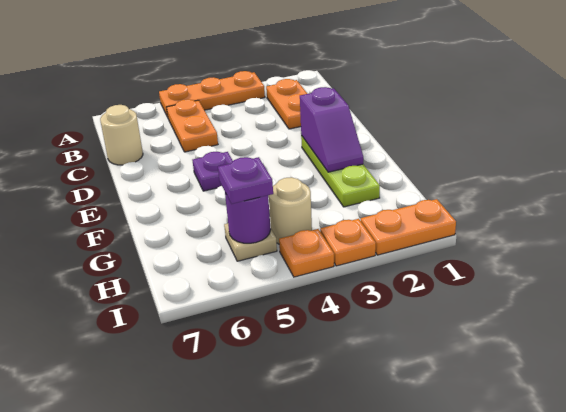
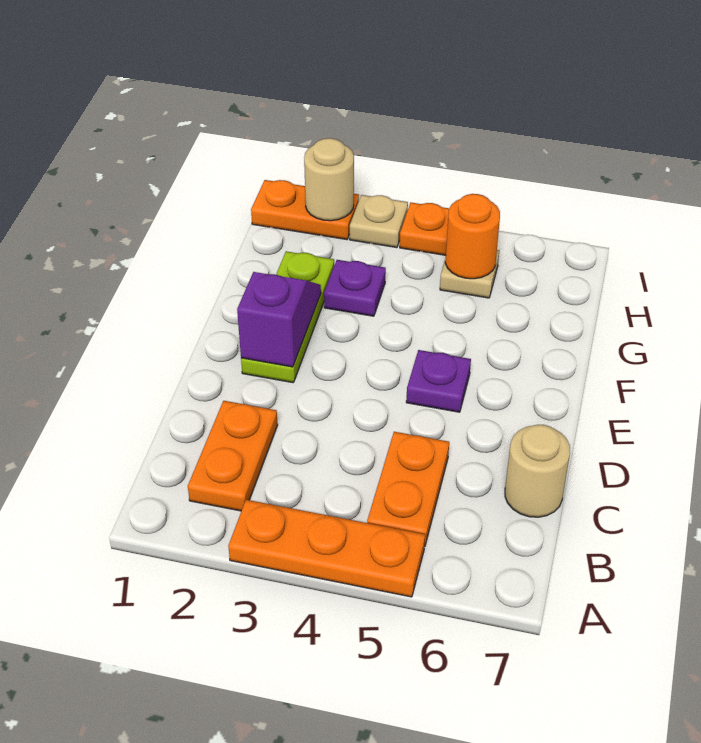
tan round brick H4 level 1 -> tan round brick I2 level 2
purple round brick H5 level 2 -> orange round brick H5 level 2
purple plate H5 level 3 -> purple plate G3 level 1
orange plate I3 level 1 -> tan plate I3 level 1

